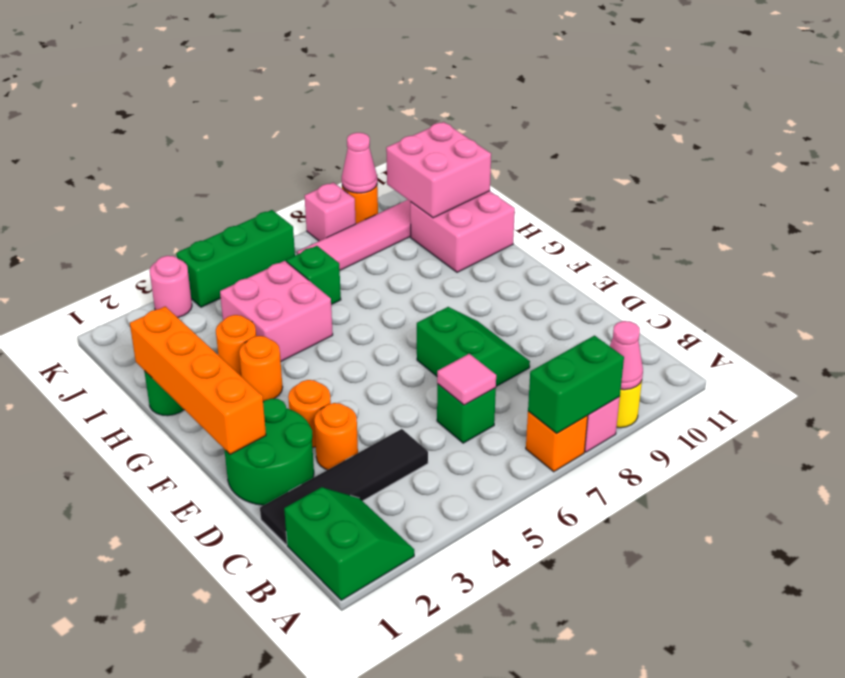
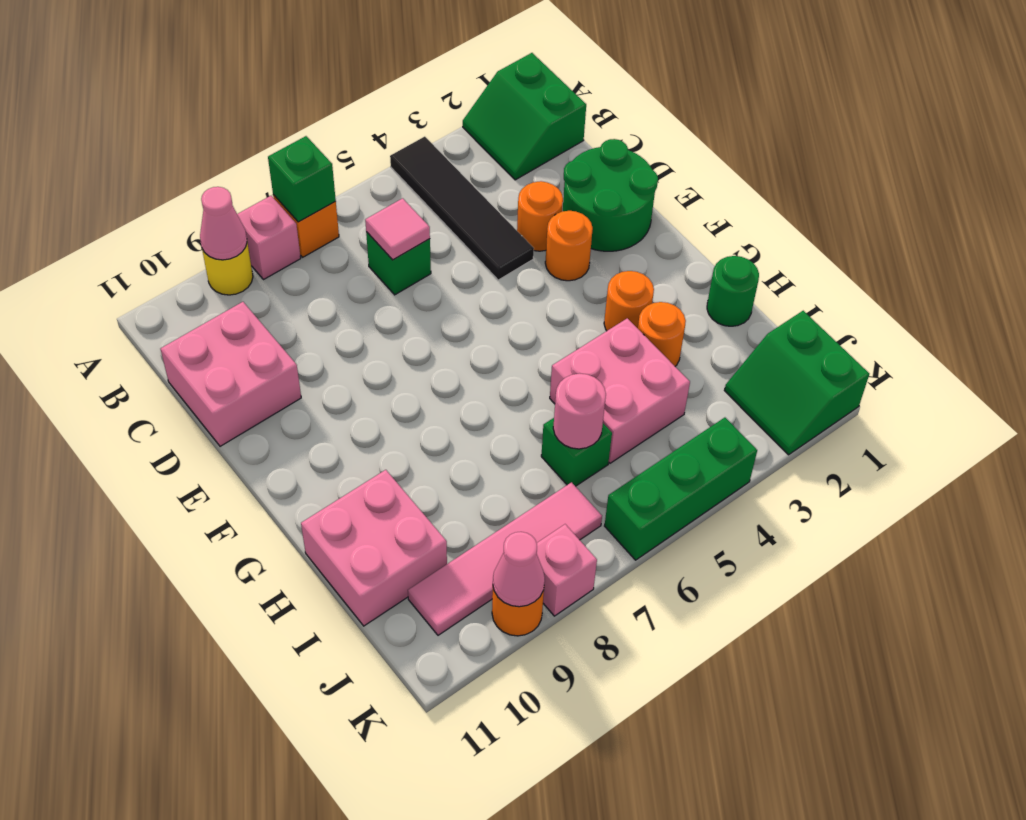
green brick A7:A8 level 2 -> green brick A7 level 2
black tile C1:C4 level 1 -> black tile A4:D4 level 1
green slope D7:E8 level 1 top 7 -> green slope J1:K2 level 1 top 1
orange brick E1:H1 level 2 -> none
pink brick I10:J11 level 2 -> pink brick C10:D11 level 1
pink round brick K3 level 1 -> pink round brick I6 level 2

